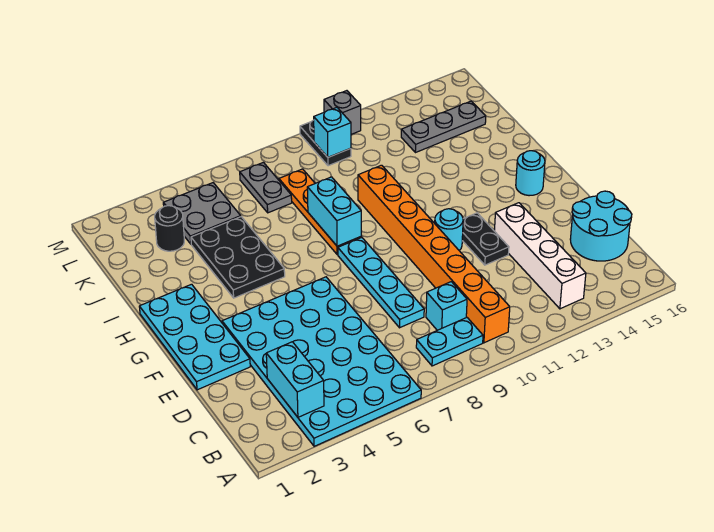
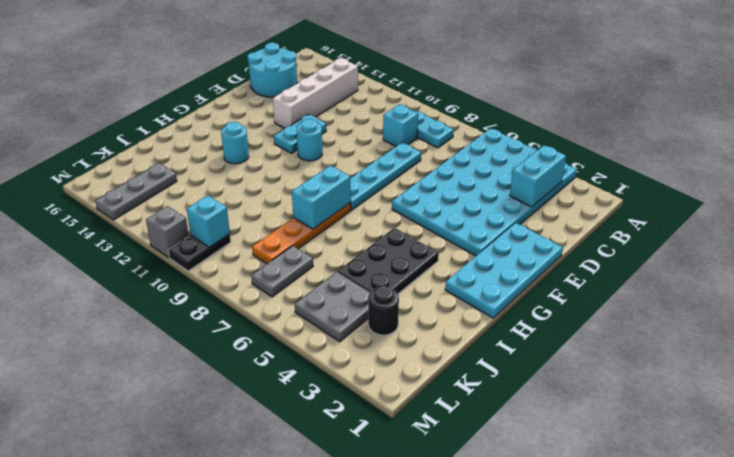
orange brick B10:I10 level 1 -> none
black plate E12:F12 level 1 -> cyan plate E12:F12 level 1
cyan round brick G15 level 1 -> cyan round brick H13 level 1
grey plate K13:K15 level 1 -> grey plate K14:M14 level 1

